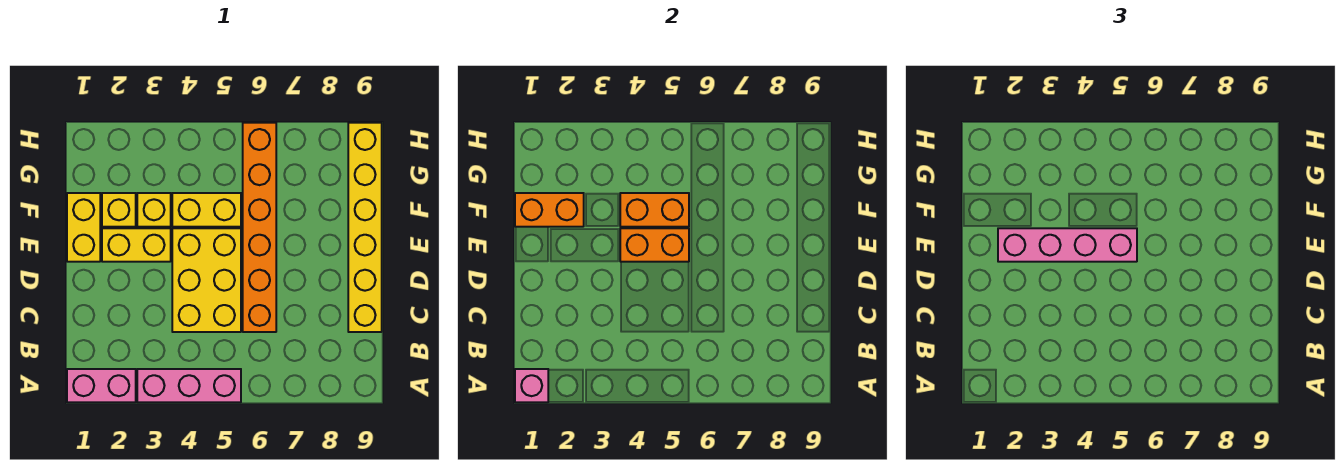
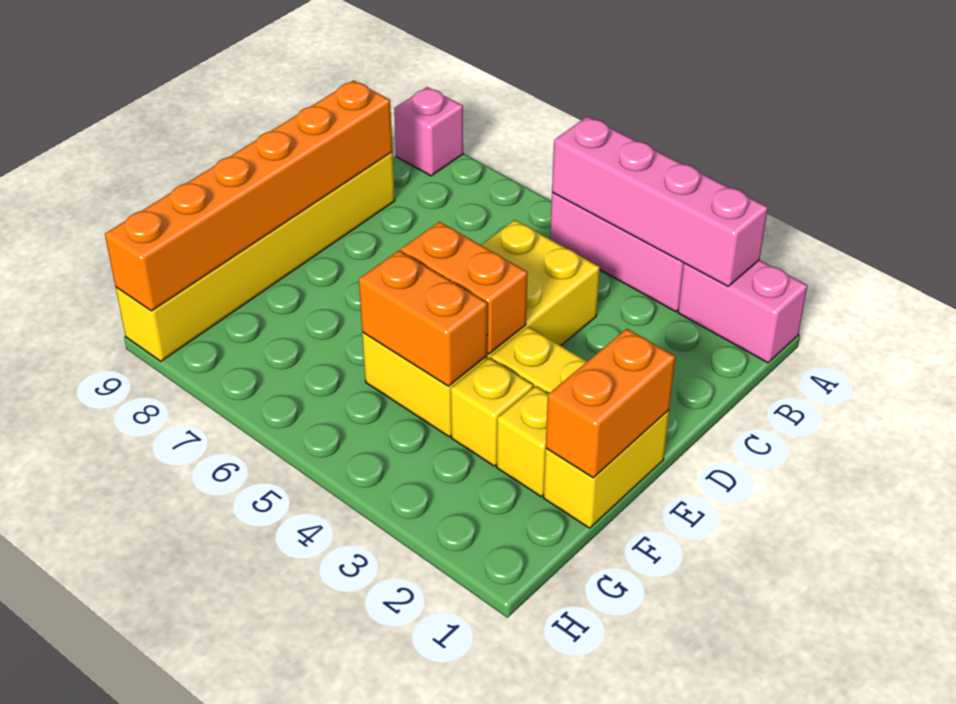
pink brick A1 level 2 -> pink brick A9 level 1
orange brick C6:H6 level 1 -> orange brick C9:H9 level 2
pink brick E2:E5 level 3 -> pink brick A2:A5 level 2
orange brick F1:F2 level 2 -> orange brick E1:F1 level 2

